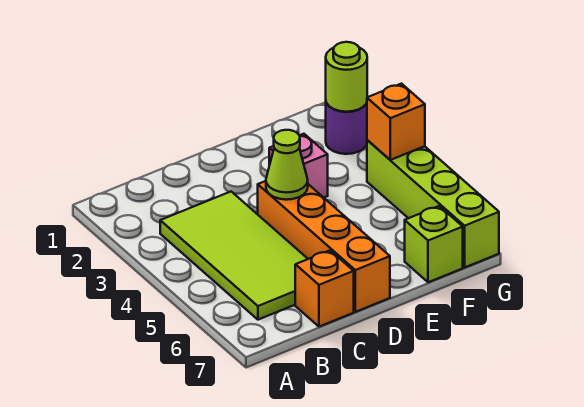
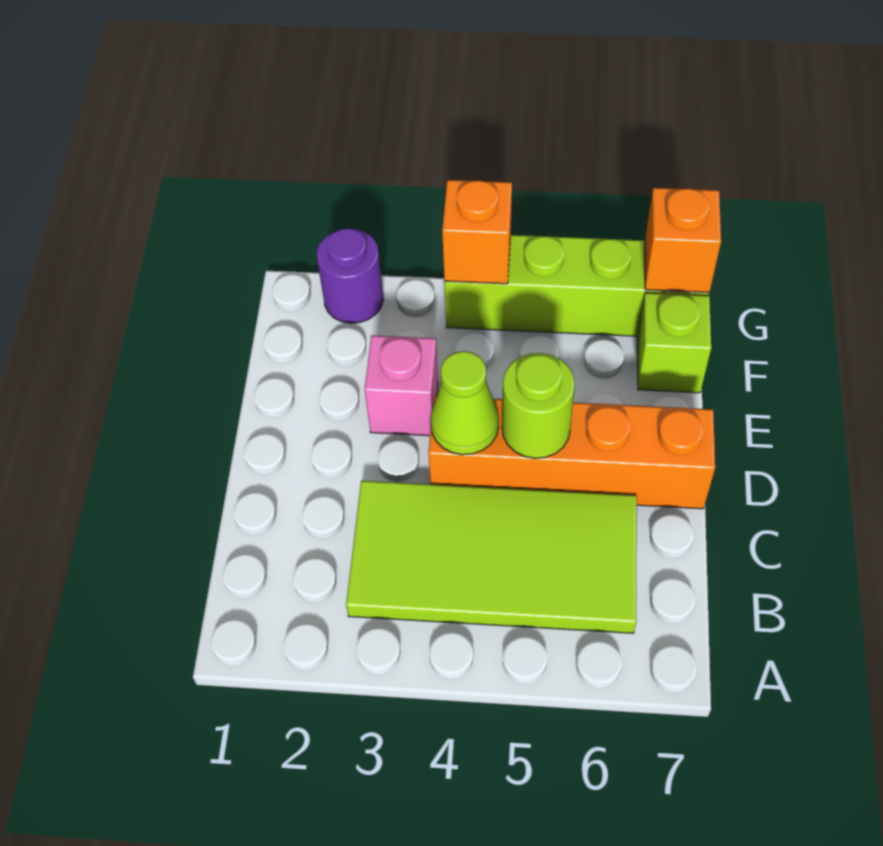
orange brick C7 level 1 -> orange brick G7 level 2
lime round brick G2 level 2 -> lime round brick D5 level 2

